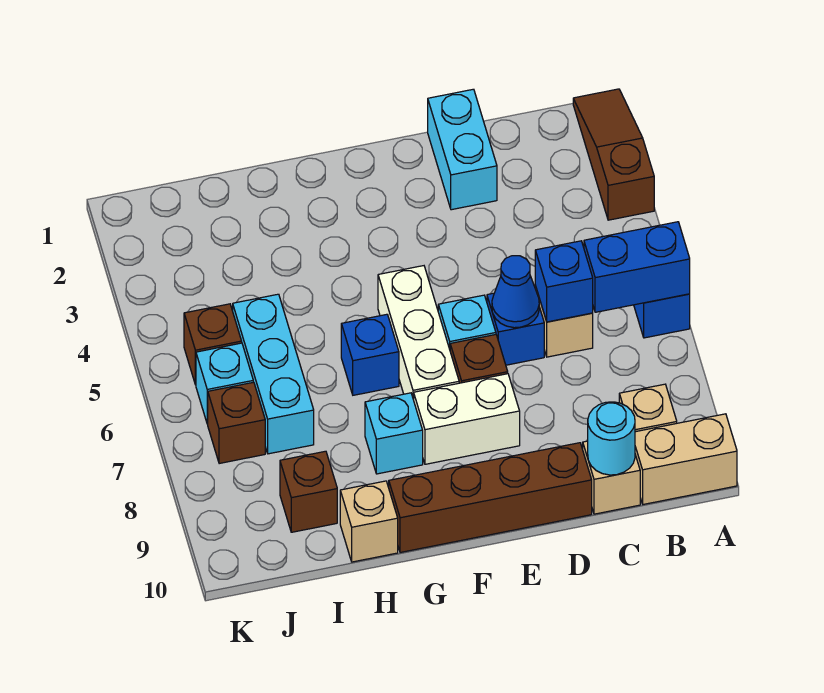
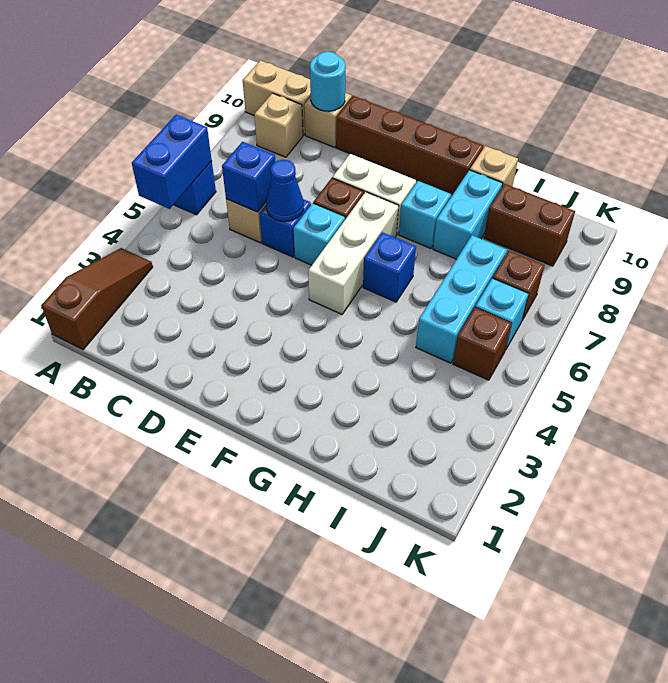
brown slope A1:A3 level 1 top 3 -> brown slope A1:A3 level 1 top 1
blue brick A6:B6 level 2 -> blue brick A5:A6 level 2
cyan brick D1:D2 level 1 -> cyan brick H8:H9 level 1
brown brick I9 level 1 -> brown brick I9:J9 level 1

